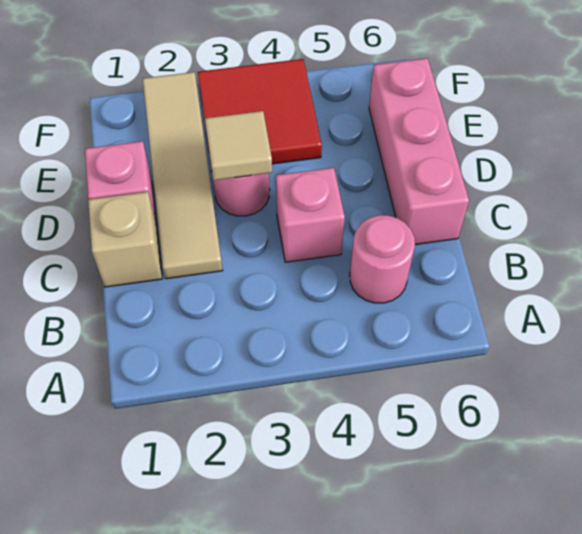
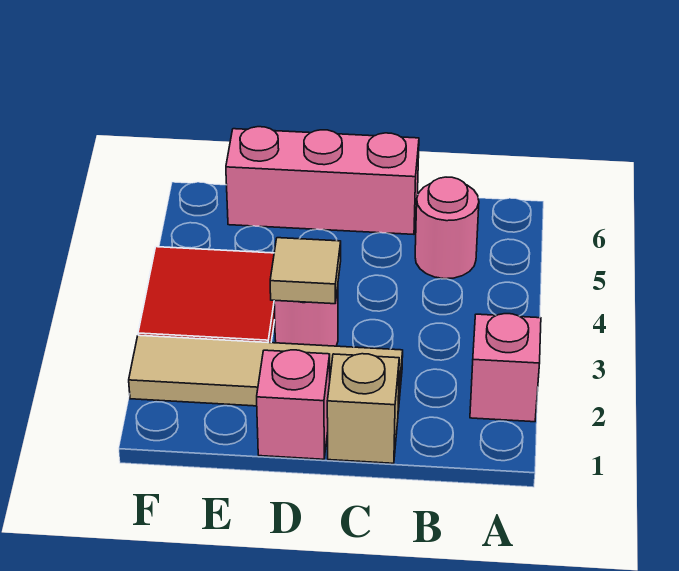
pink brick C4 level 1 -> pink brick A2 level 1

